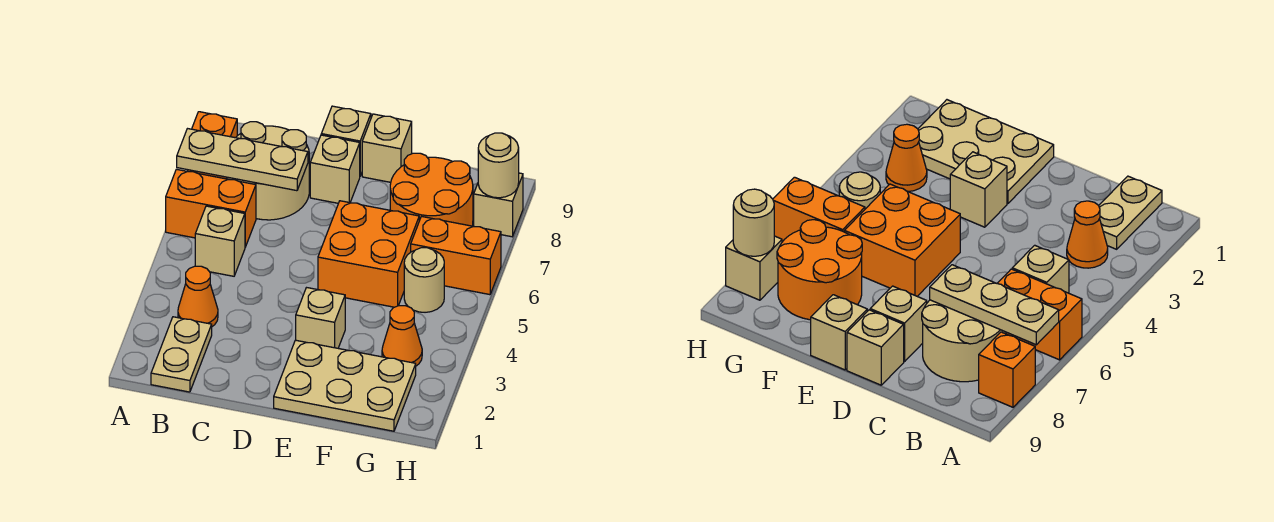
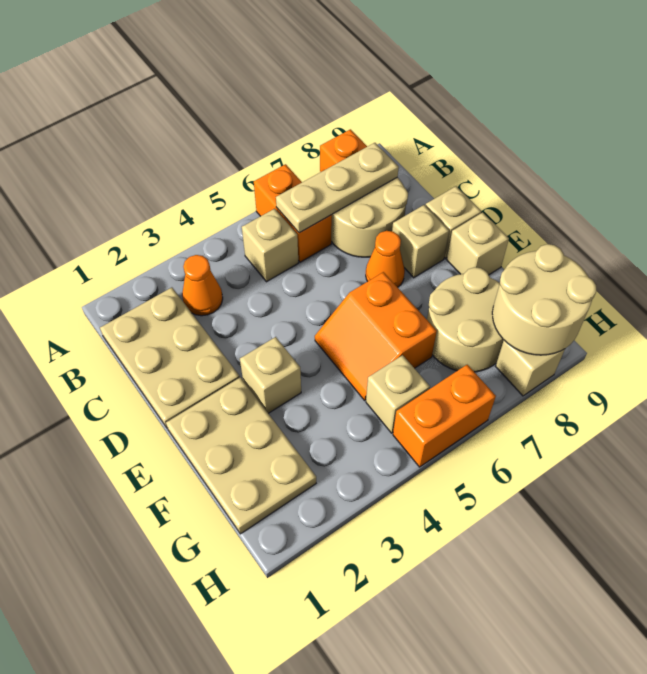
tan plate A7:C7 level 2 -> tan plate B6:B8 level 2
tan plate B1:B2 level 1 -> tan plate B1:D2 level 1
orange brick E5:F6 level 1 -> orange slope E5:F6 level 1 top 6
orange round brick F7:G8 level 1 -> tan round brick F7:G8 level 1
orange cone G3 level 1 -> orange cone D7 level 1
tan round brick G5 level 1 -> tan brick G5 level 1
orange brick G6:H6 level 1 -> orange brick H5:H6 level 1
tan round brick H8 level 2 -> tan round brick G8:H9 level 2

